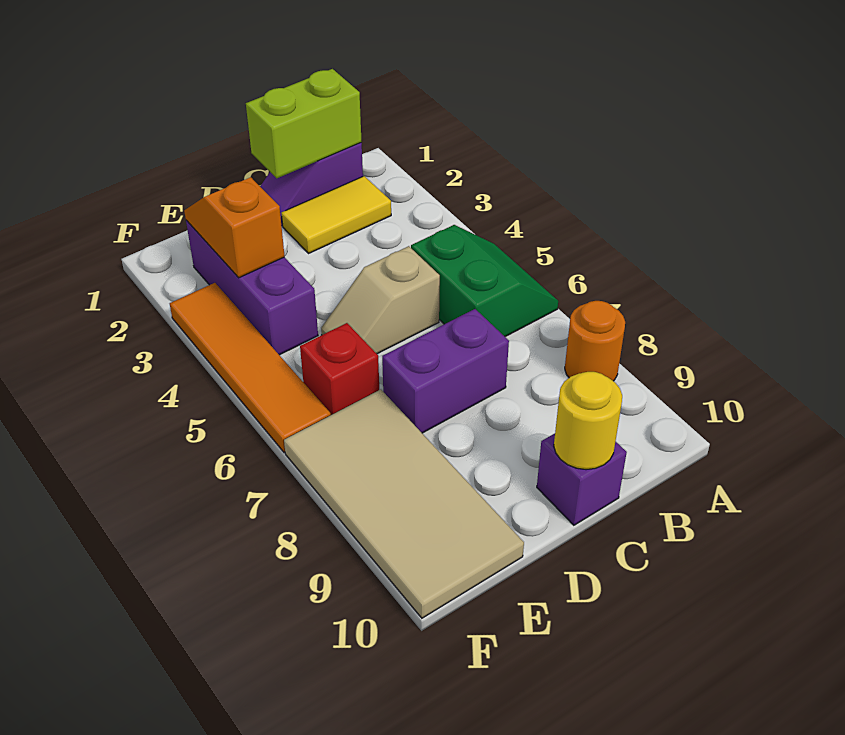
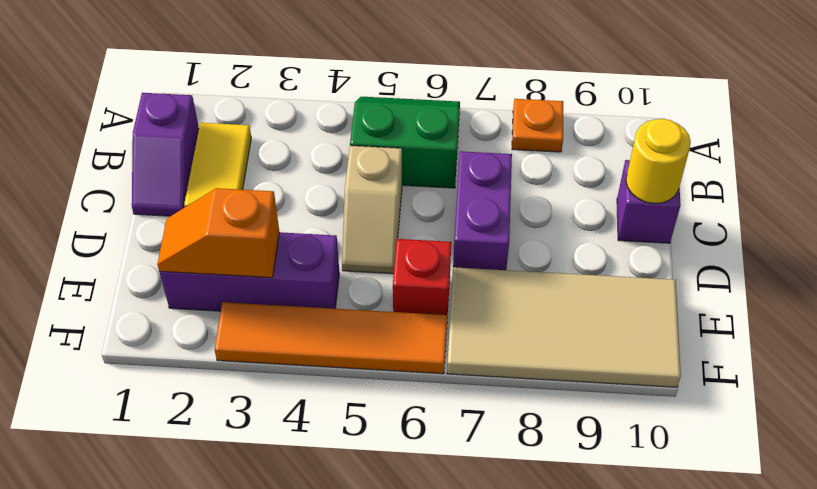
orange round brick A8 level 1 -> orange plate A8 level 1
lime brick B1:C1 level 2 -> none

